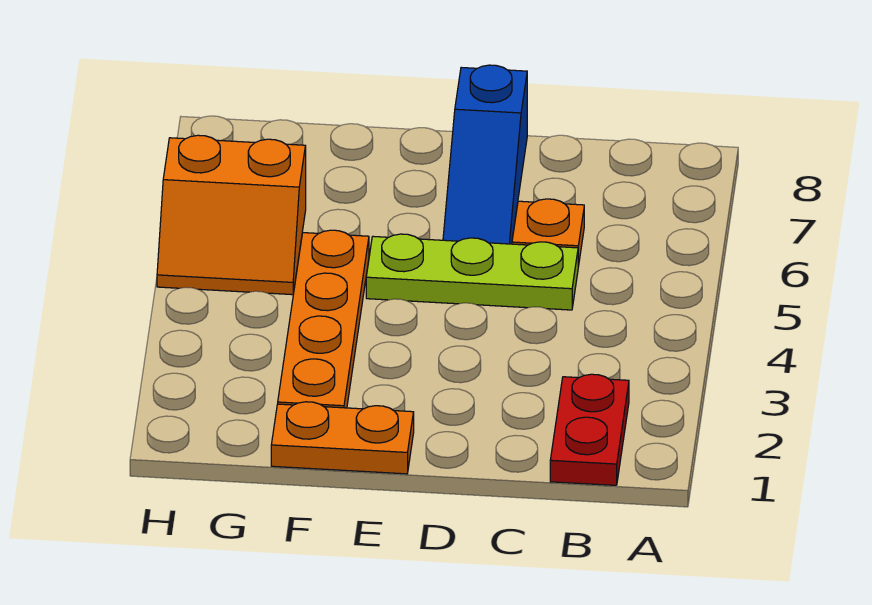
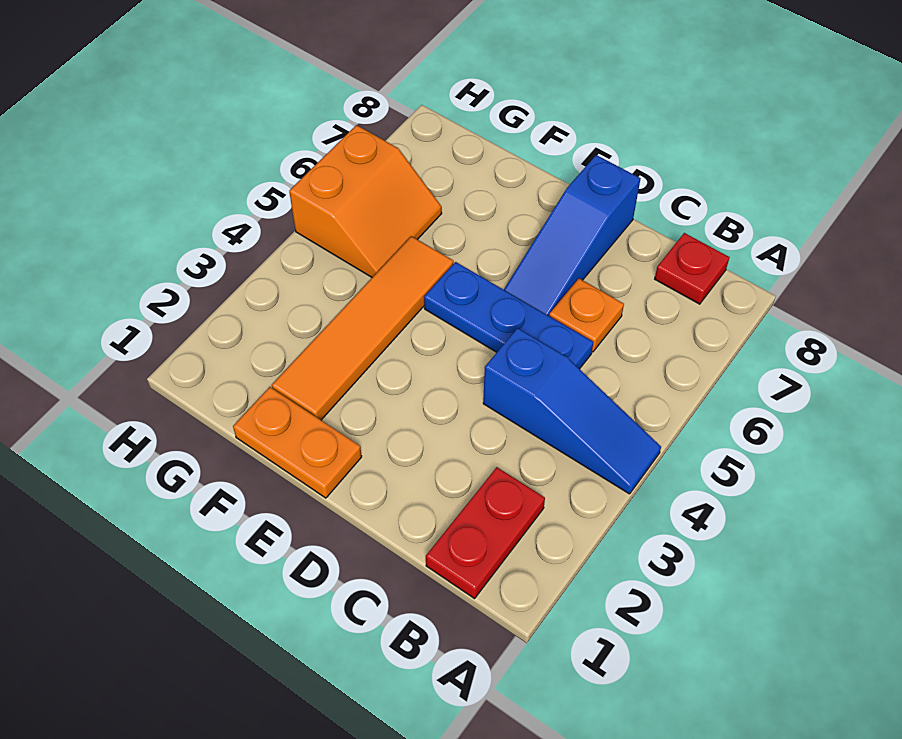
none -> blue slope A4:C4 level 1 top C
none -> red plate B8 level 1
lime plate C5:E5 level 1 -> blue plate C5:E5 level 1
orange plate F2:F5 level 1 -> orange tile F2:F5 level 1
orange slope G5:H6 level 1 top 6 -> orange slope G5:H6 level 1 top H

